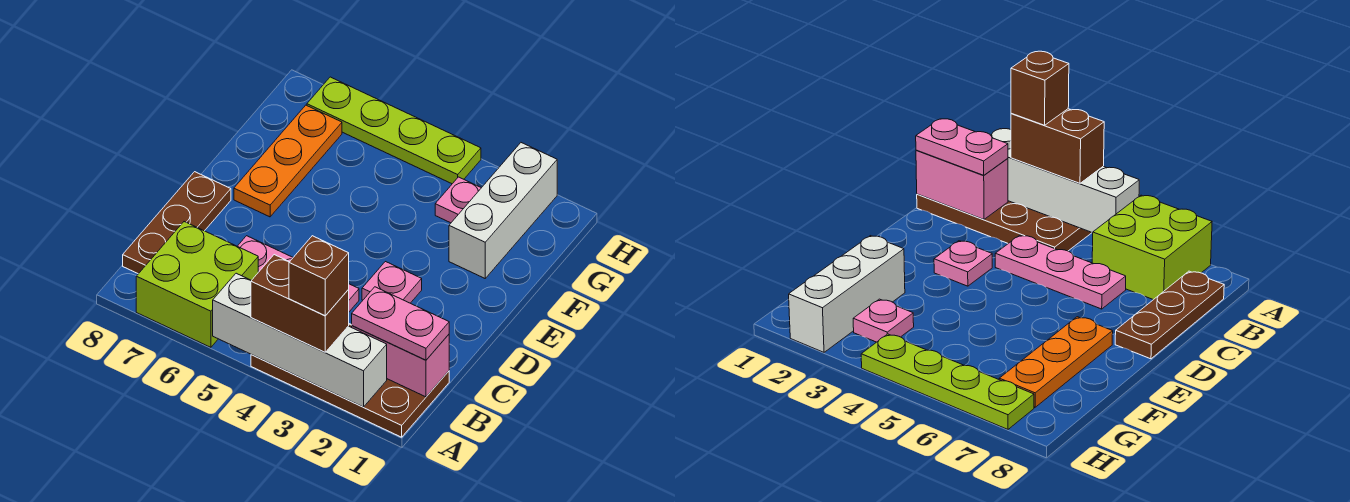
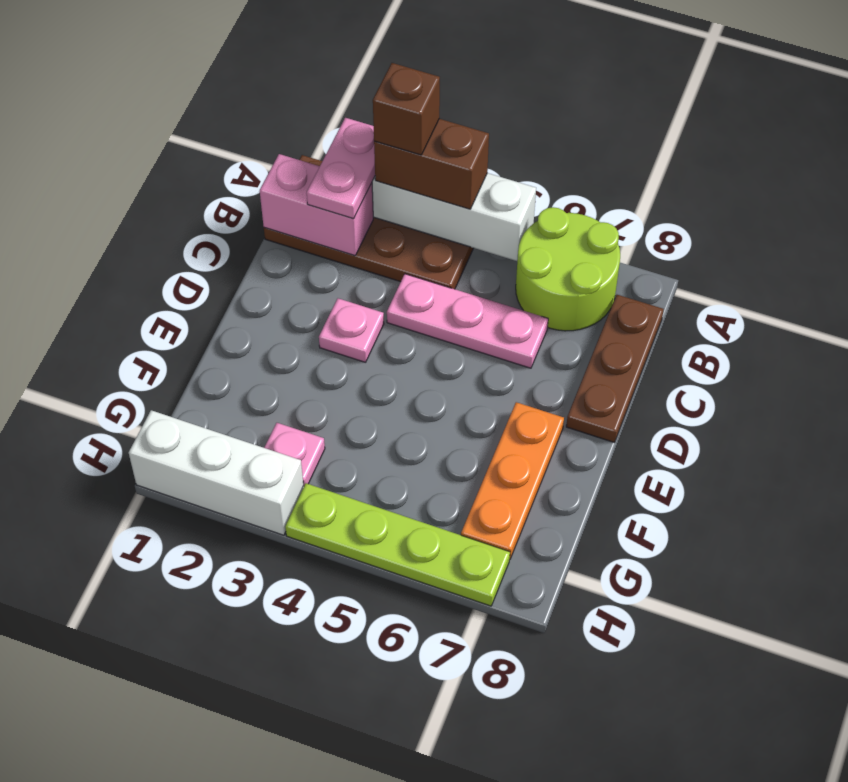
lime brick A6:B7 level 1 -> lime round brick A6:B7 level 1
pink plate B1:B2 level 3 -> pink plate A2:B2 level 3
white brick F2:H2 level 1 -> white brick H1:H3 level 1

